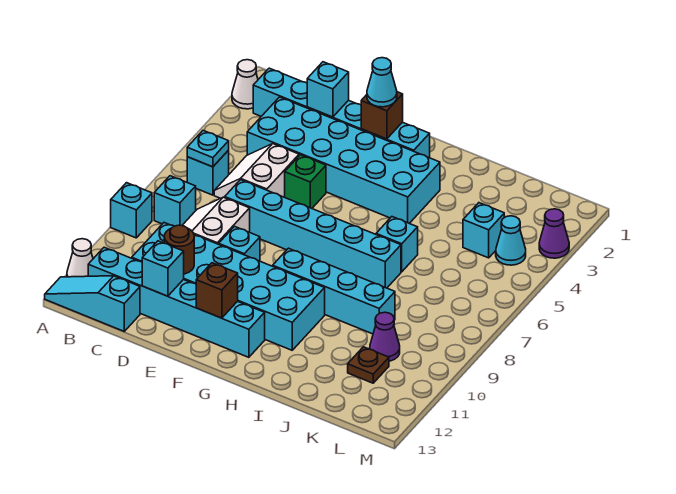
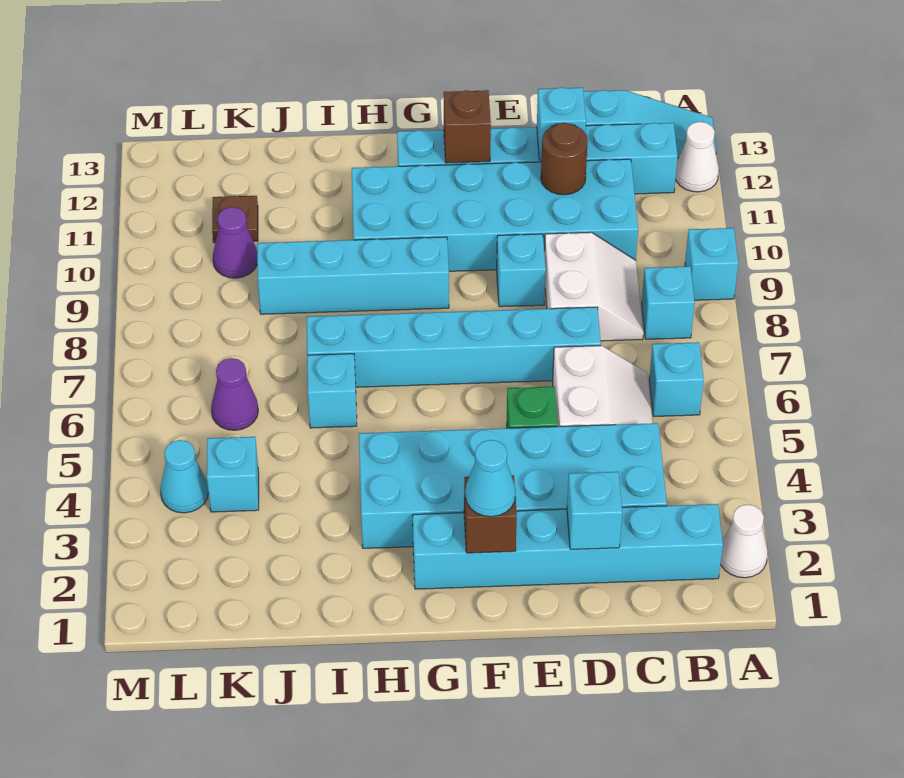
cyan plate B6 level 2 -> none
purple cone M3 level 1 -> purple cone K6 level 1

